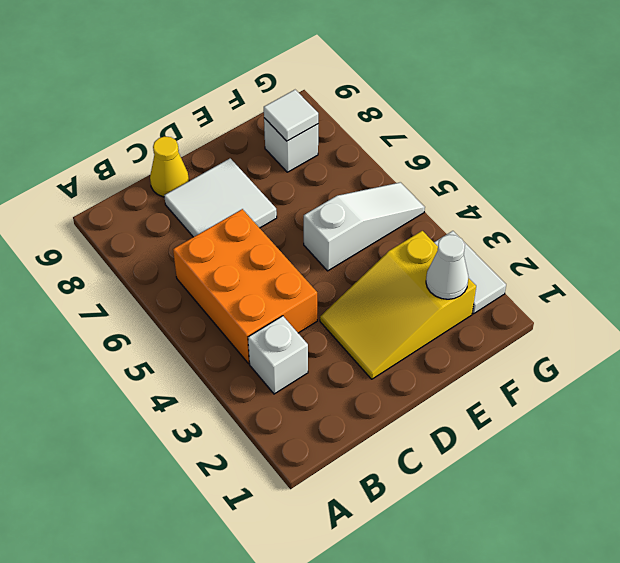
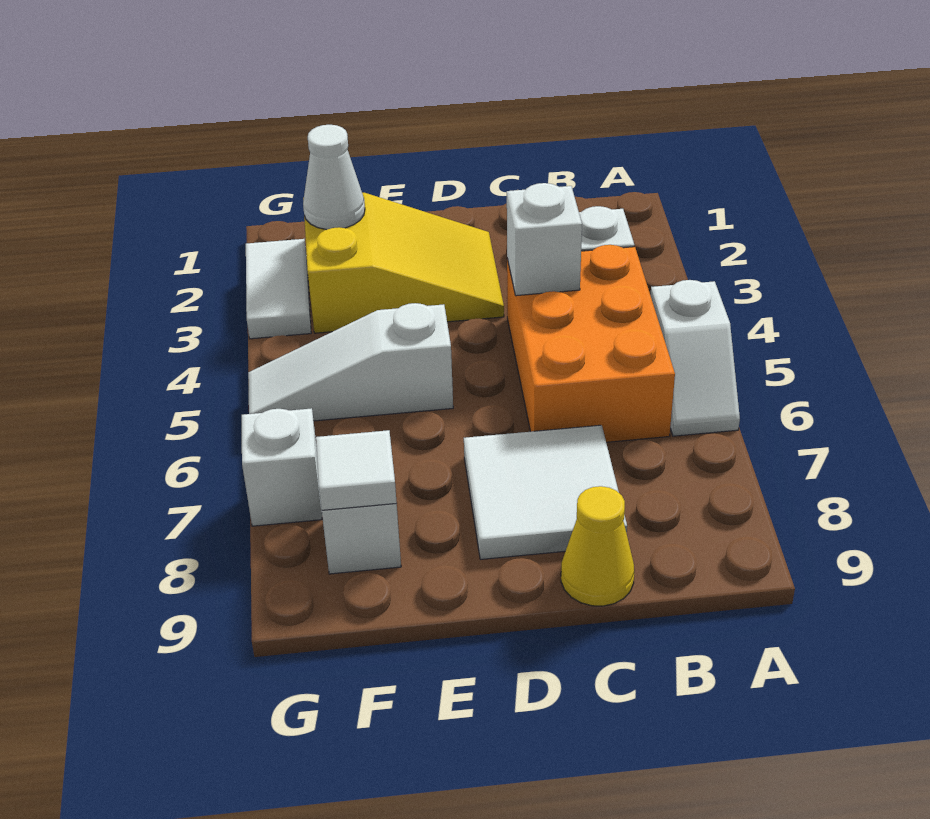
none -> white slope A5:A6 level 1 top 5
none -> white brick C4 level 2
none -> white brick G7 level 1

